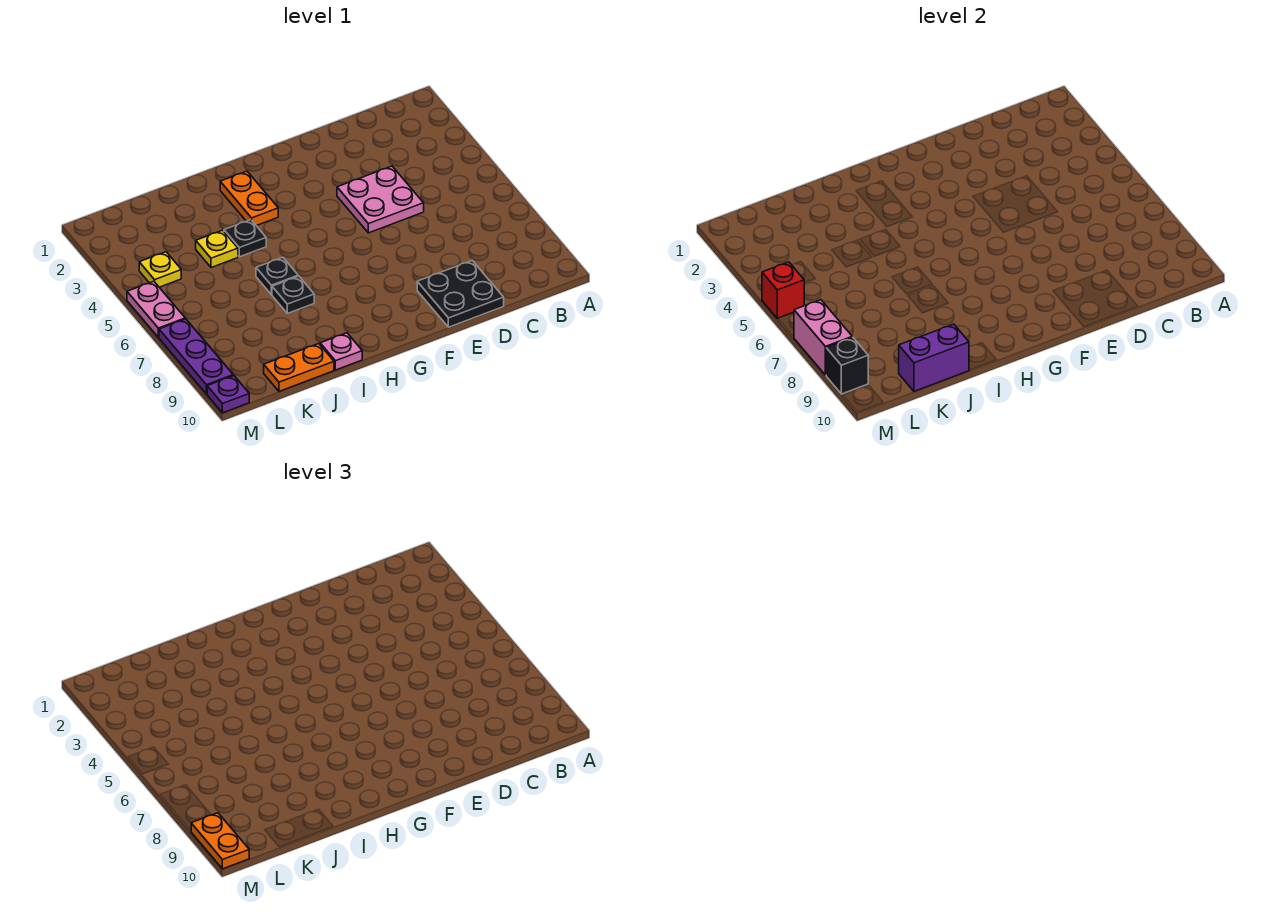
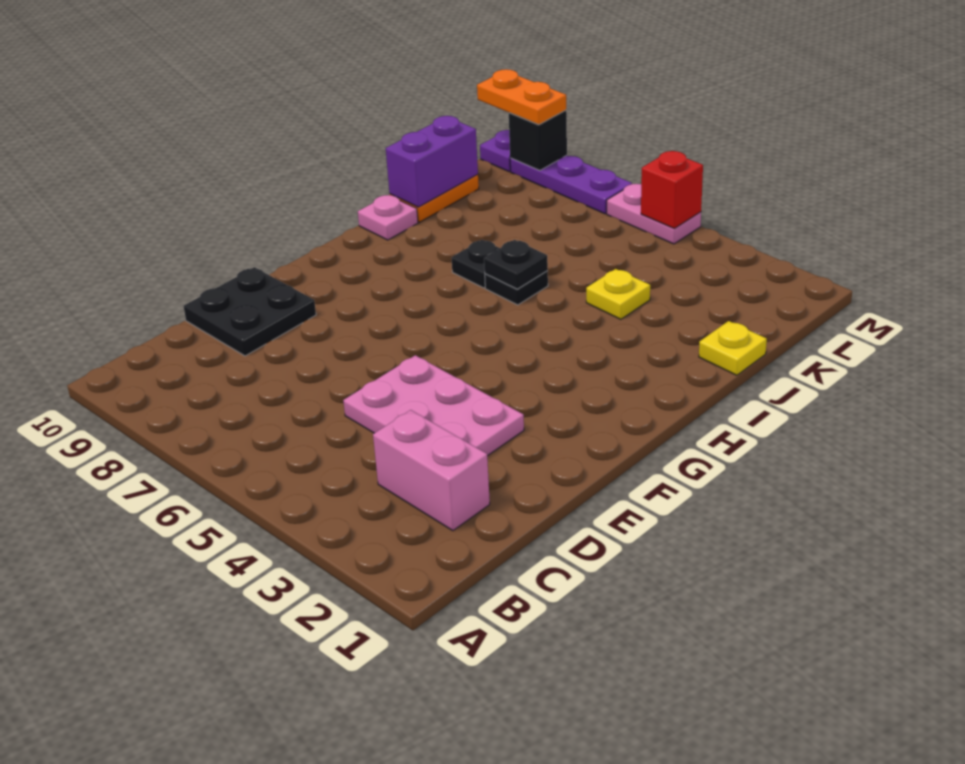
pink plate D4:E5 level 1 -> pink plate D3:E5 level 1
orange plate H2:H3 level 1 -> none
black plate I4 level 1 -> black plate I6 level 2
yellow plate L4 level 1 -> yellow plate J1 level 1
pink brick M7:M8 level 2 -> pink brick C2:C3 level 1

